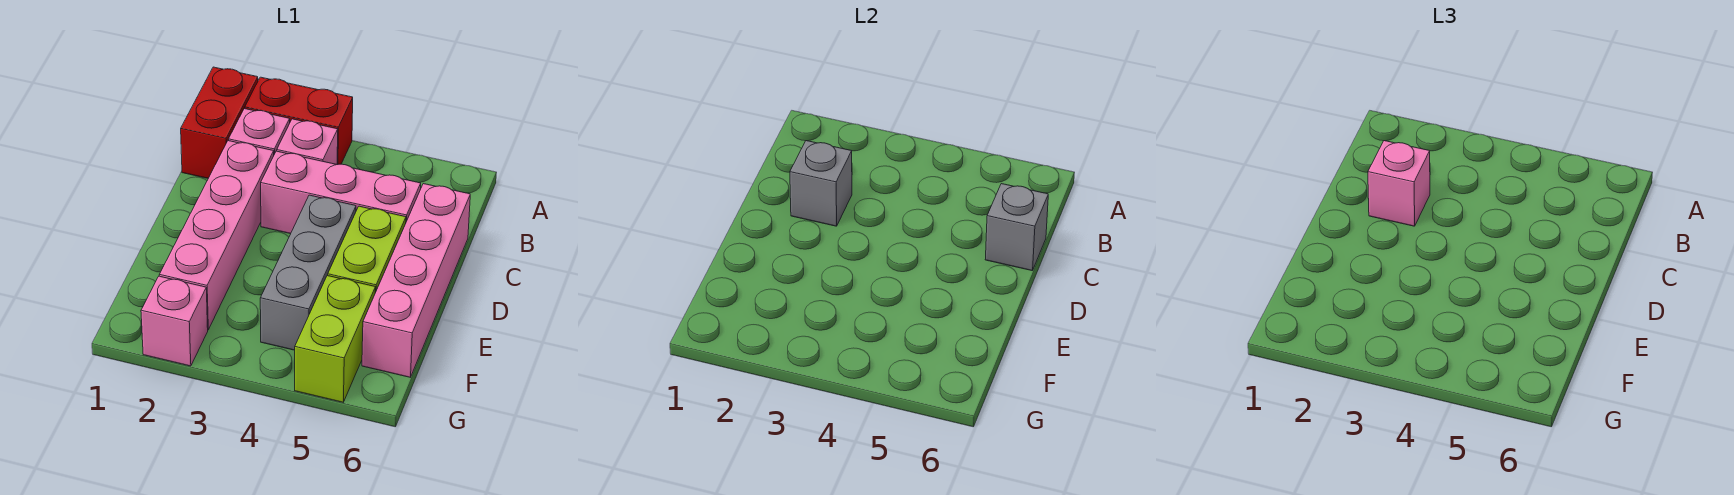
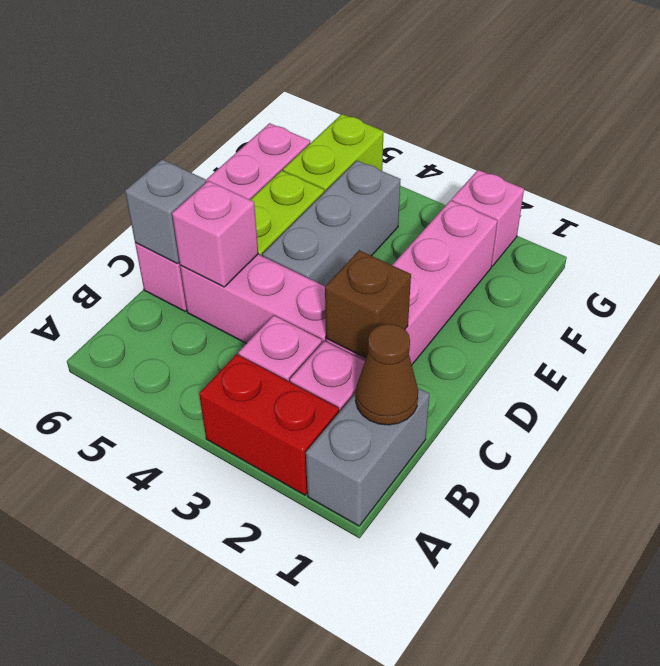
red brick A1:B1 level 1 -> grey brick A1:B1 level 1
none -> brown cone B1 level 2
grey brick C2 level 2 -> brown brick C2 level 2
pink brick C2 level 3 -> pink brick C5 level 2

